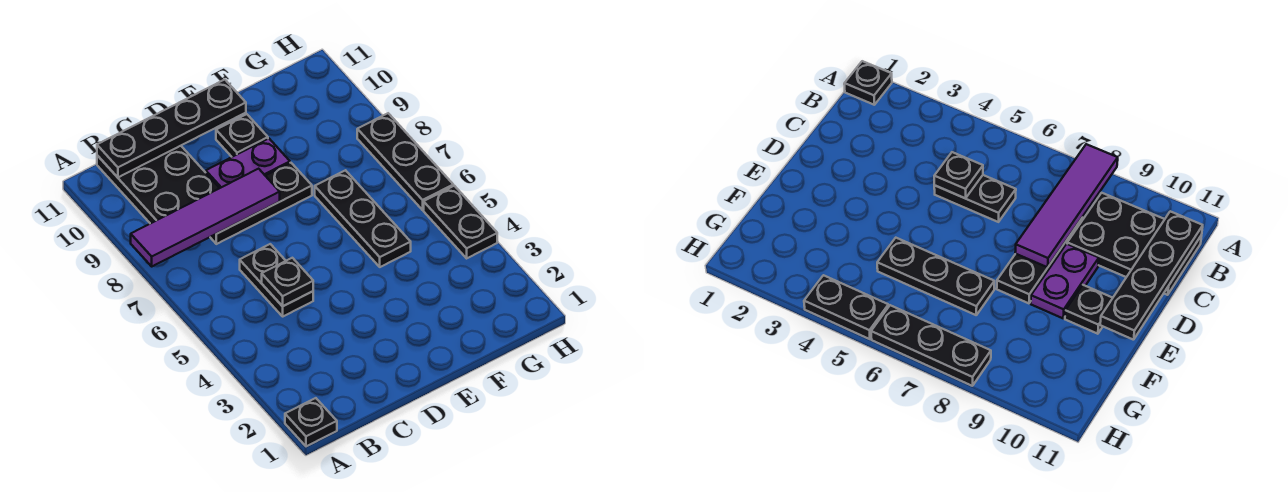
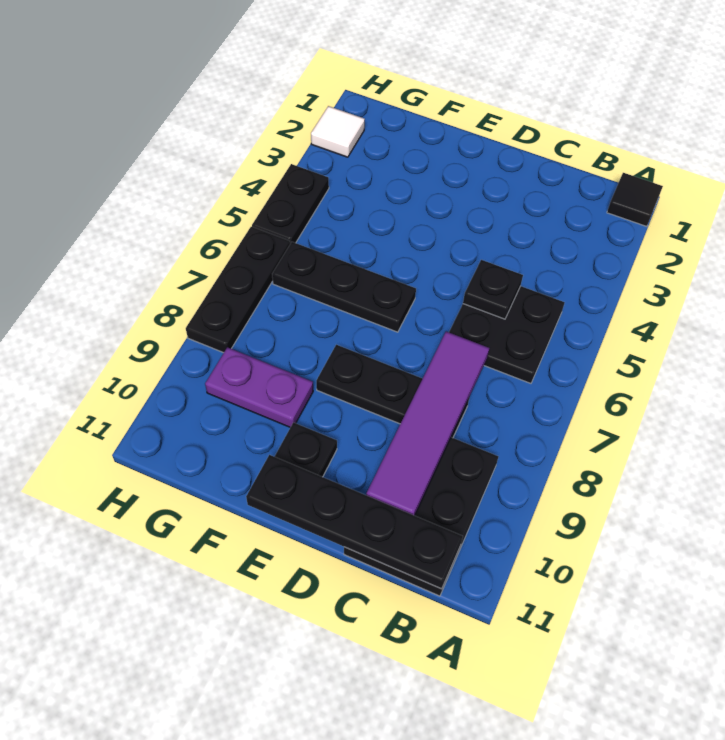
black plate A1 level 1 -> black tile A1 level 1
purple tile A8:D8 level 2 -> purple tile C7:C10 level 2
black plate C5:C6 level 1 -> black plate B5:C6 level 1
purple plate D9:E9 level 1 -> purple plate F9:G9 level 1
black plate F5:F7 level 1 -> black plate E6:G6 level 1
none -> white tile H2 level 1

